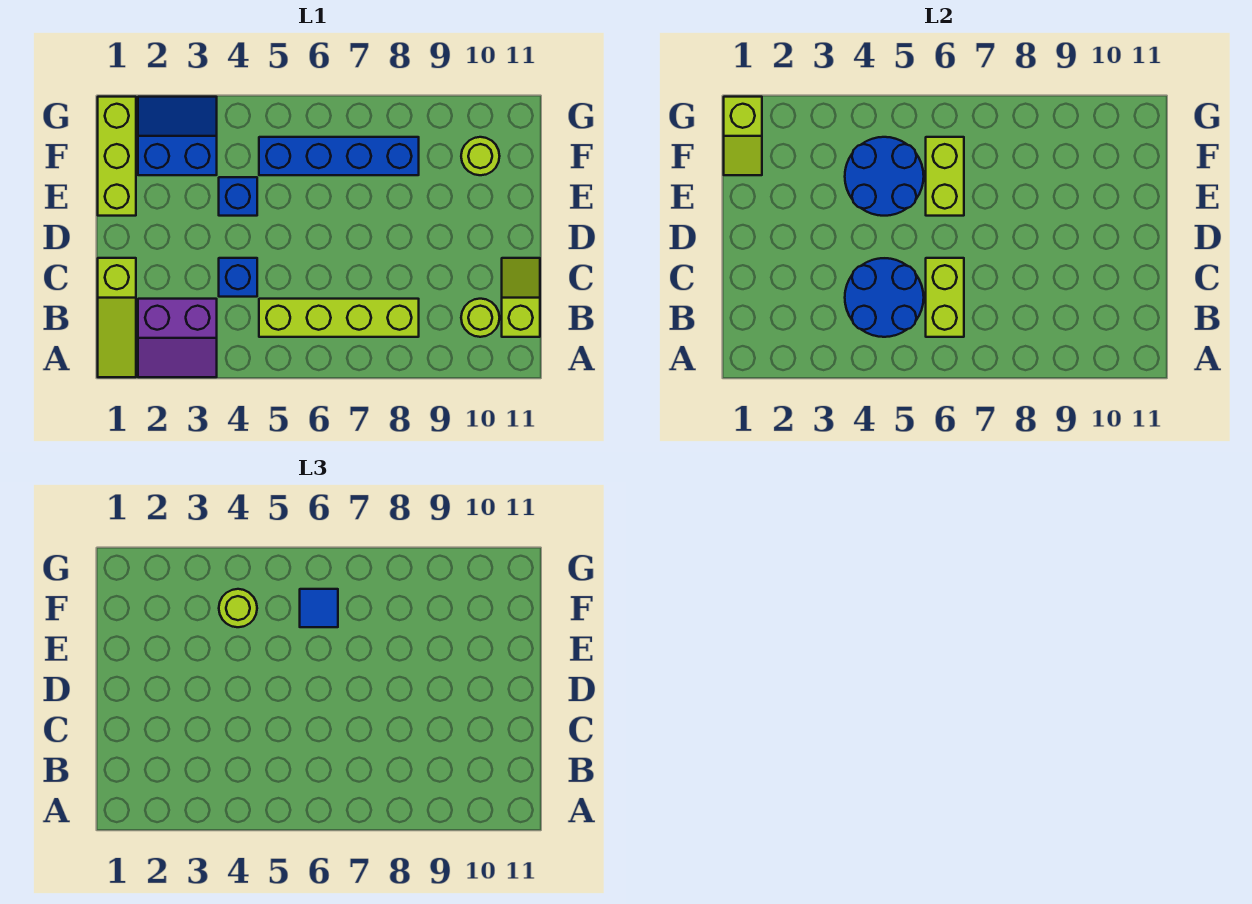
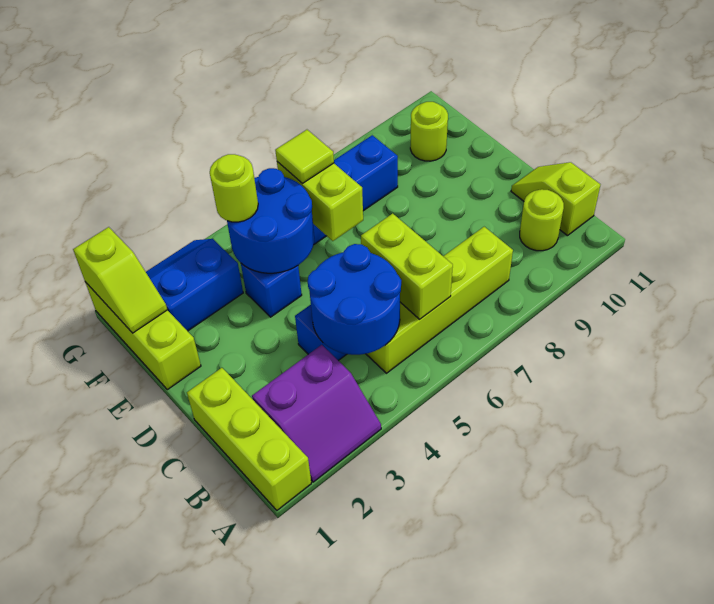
lime slope A1:C1 level 1 top C -> lime brick A1:C1 level 1
blue tile F6 level 3 -> lime tile F6 level 3

